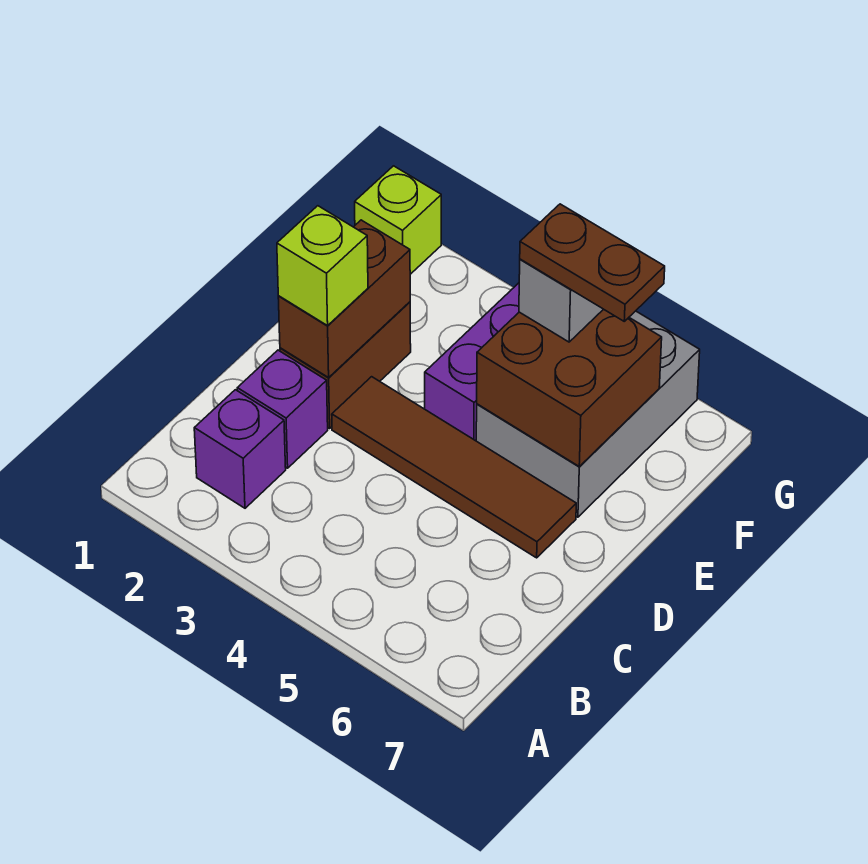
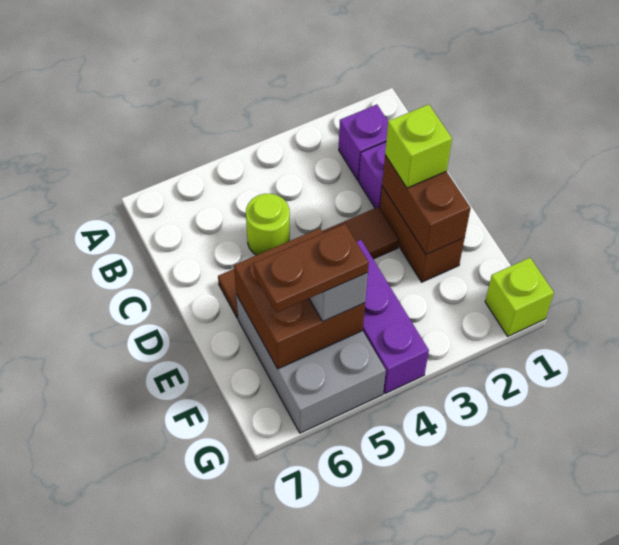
none -> lime round brick C5 level 1

